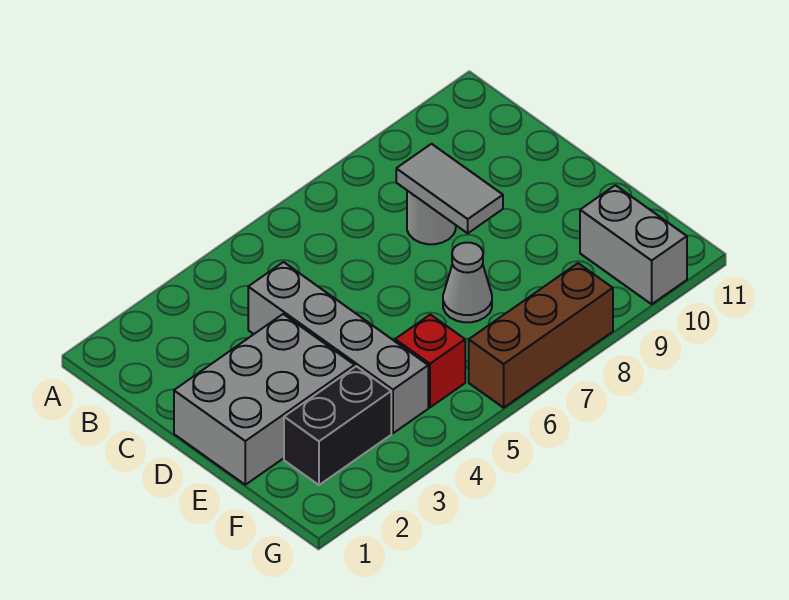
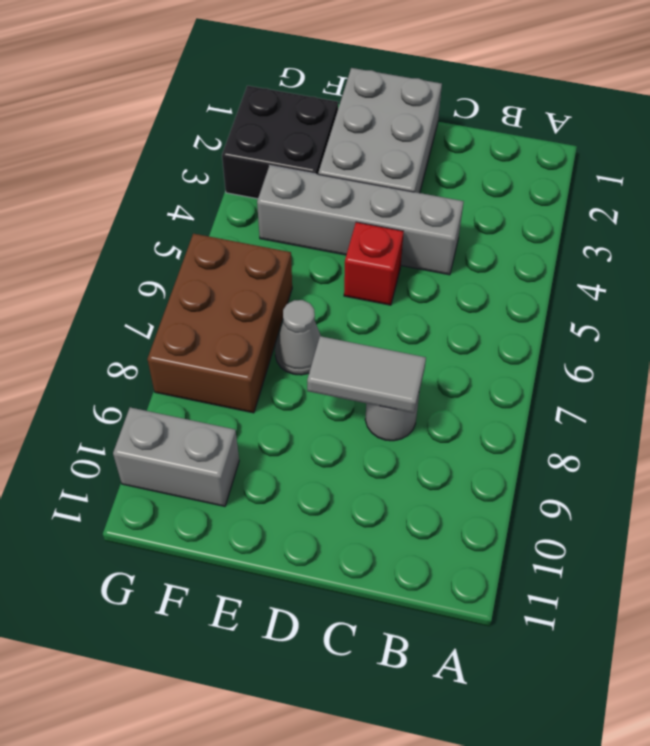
black brick F2:F3 level 1 -> black brick F2:G3 level 1
red brick F5 level 1 -> red brick D5 level 1
brown brick G6:G8 level 1 -> brown brick F6:G8 level 1

